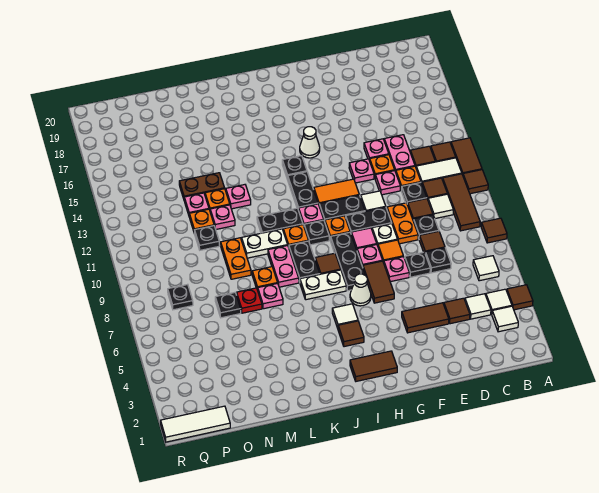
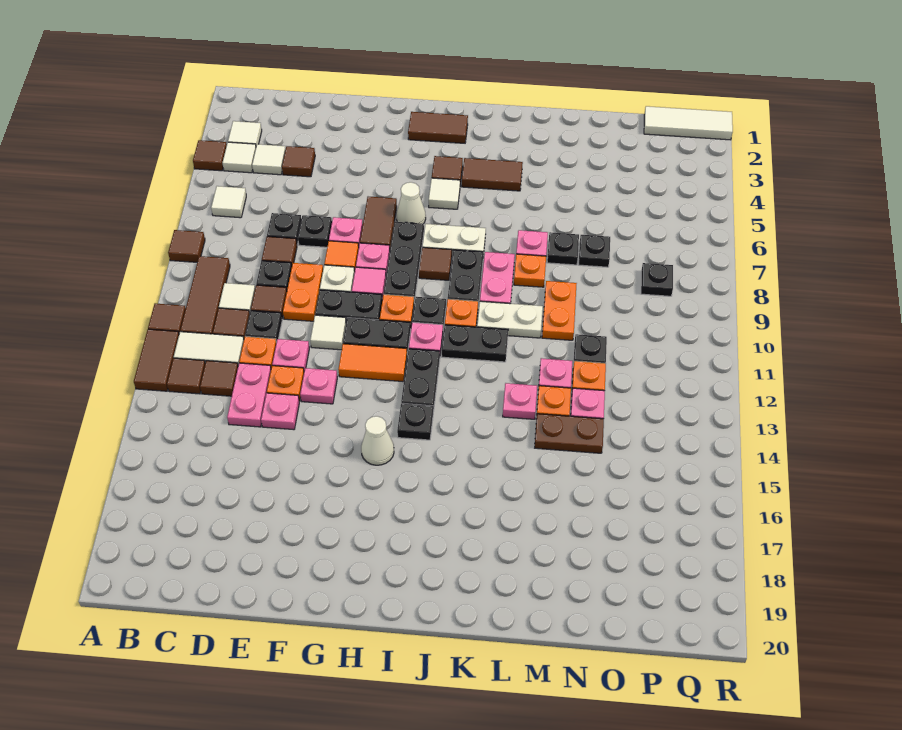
brown tile E4:F4 level 1 -> brown tile J4:K4 level 1
red plate M7 level 1 -> black plate M7 level 1

